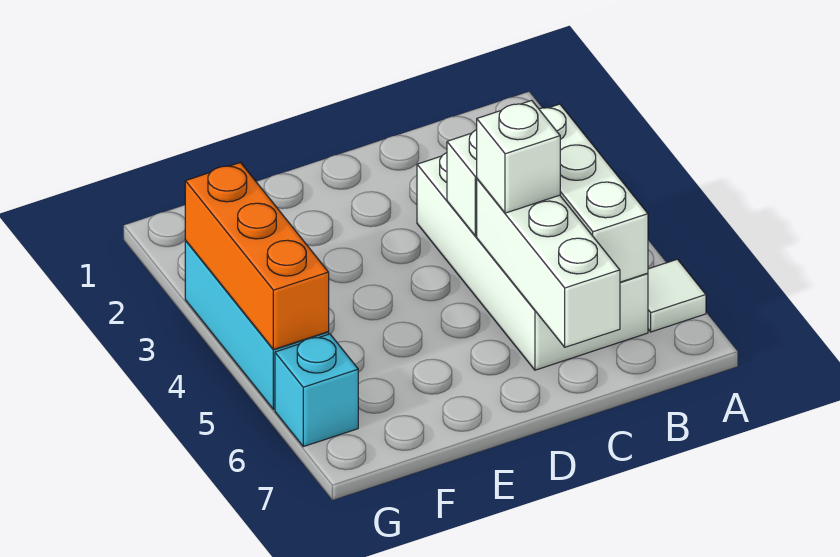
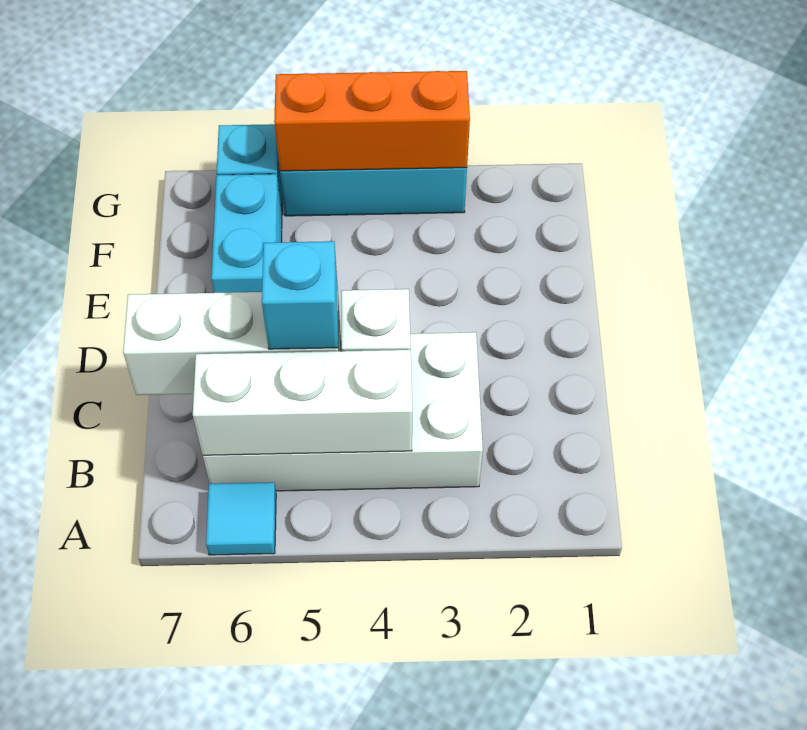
white tile A6 level 1 -> cyan tile A6 level 1
white brick C5 level 3 -> cyan brick C5 level 3
none -> cyan brick E6:F6 level 1

